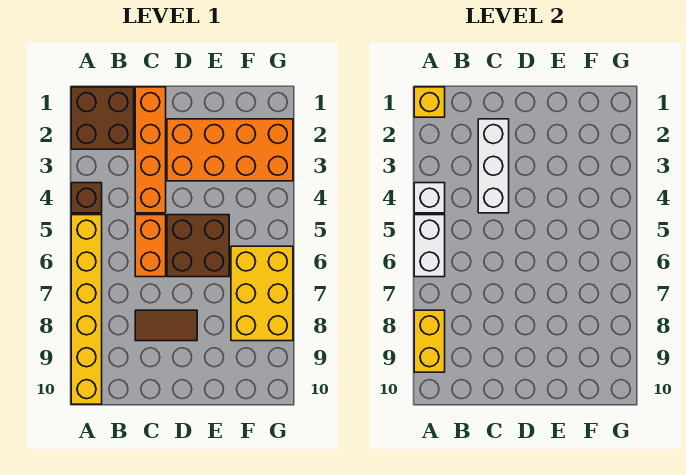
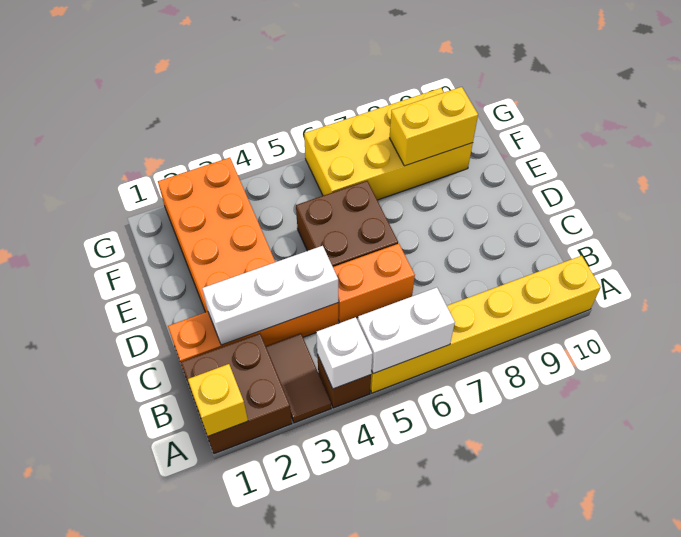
yellow brick A8:A9 level 2 -> yellow brick F8:F9 level 2
brown tile C8:D8 level 1 -> brown tile A3:B3 level 1
yellow brick F6:G8 level 1 -> yellow brick F6:G9 level 1

